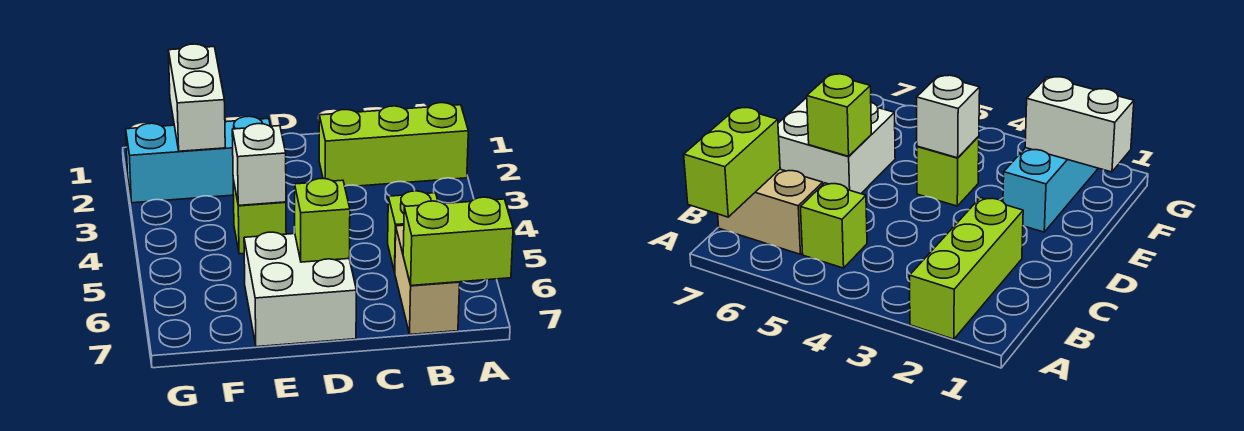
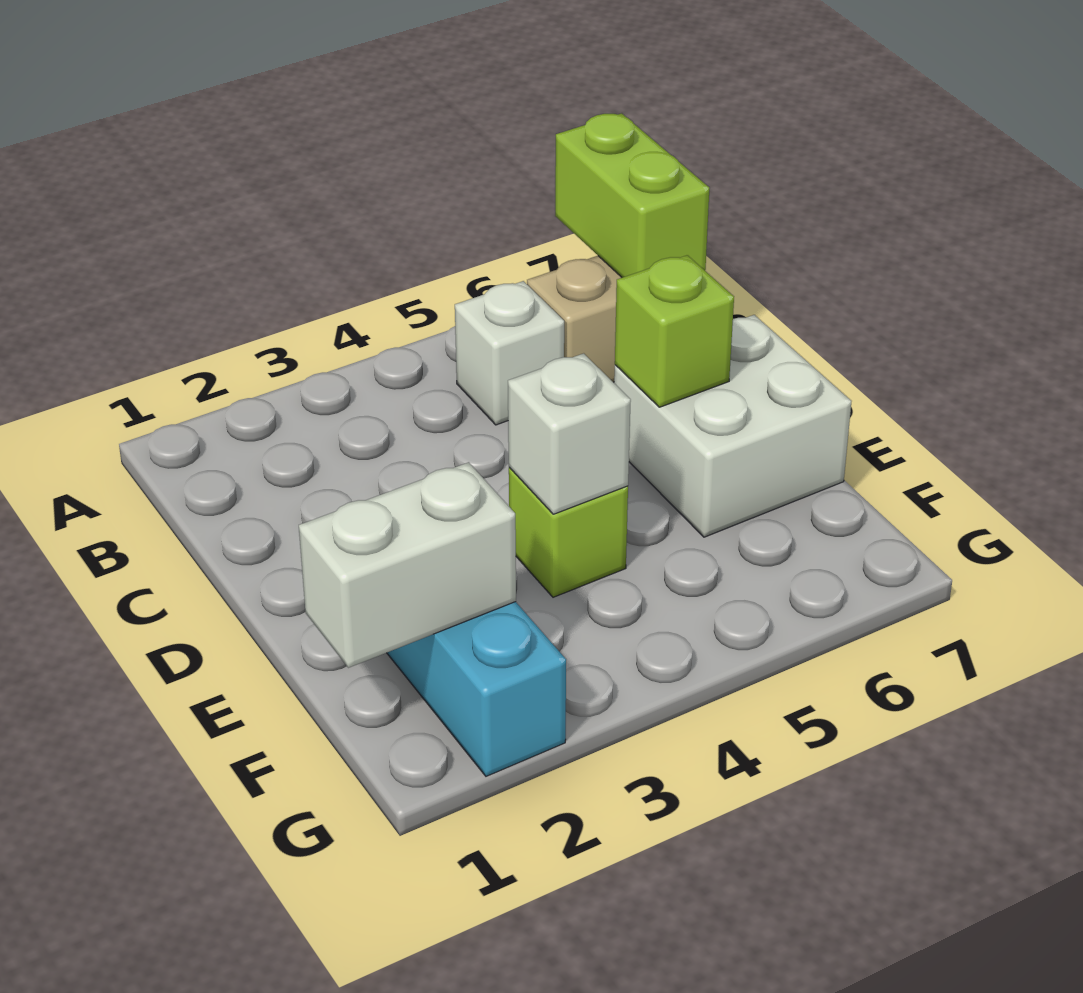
lime brick A2:C2 level 1 -> none
lime brick B5 level 1 -> white brick B5 level 1

